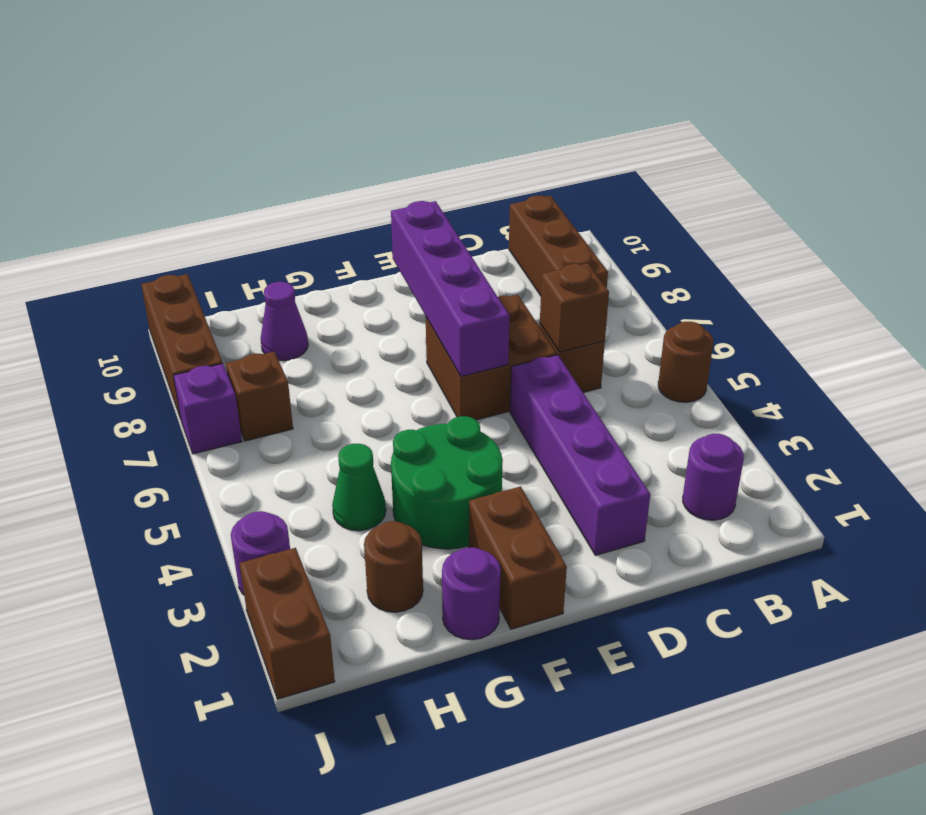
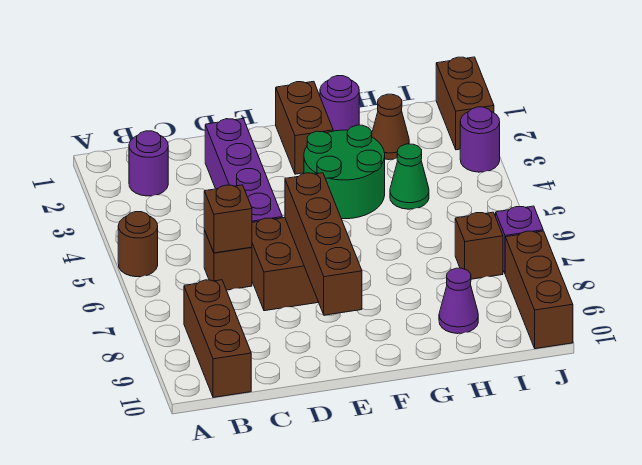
purple brick E6:E9 level 2 -> brown brick E6:E9 level 2
brown round brick H2 level 1 -> brown cone H2 level 1

